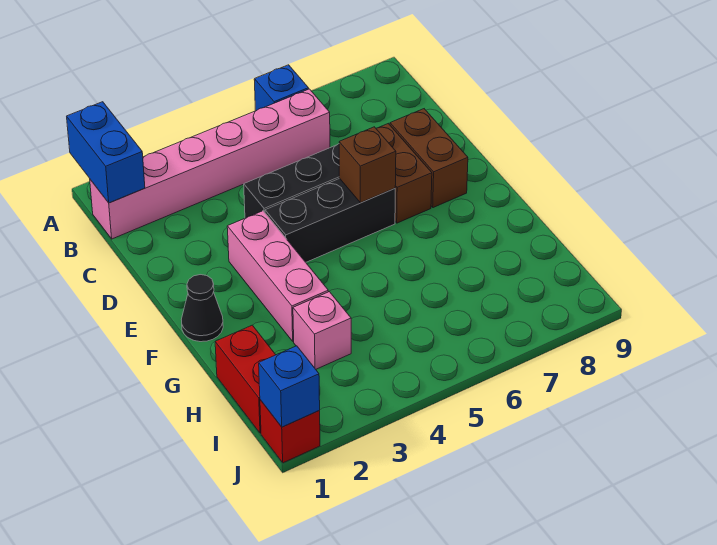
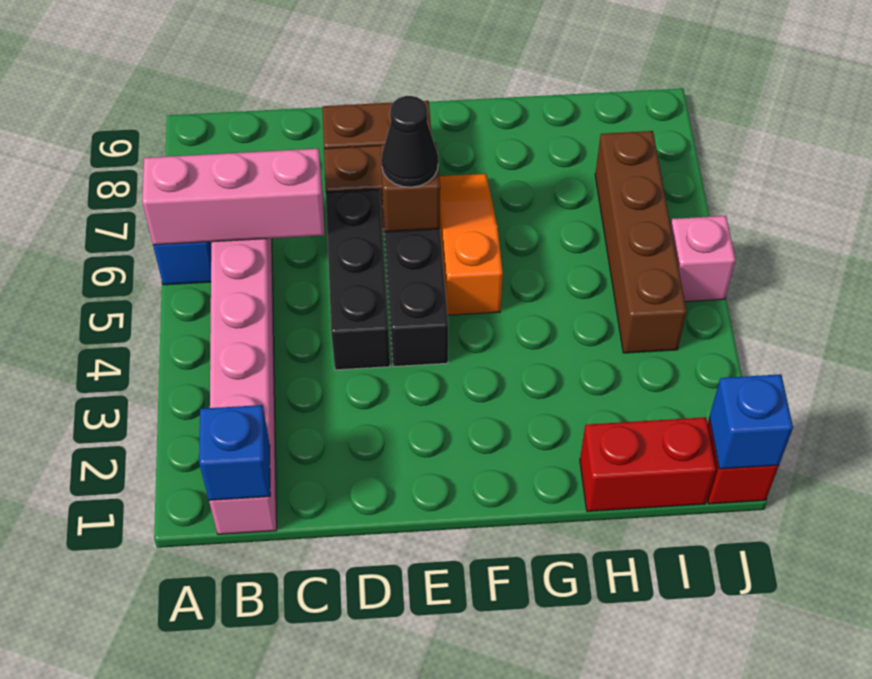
blue brick A1:B1 level 2 -> blue brick B1 level 2
pink brick E3:G3 level 1 -> pink brick A6:C6 level 2
black cone F1 level 1 -> black cone E6 level 3
none -> orange slope F5:F7 level 1 top 5
pink brick H3 level 1 -> pink brick J5 level 1
none -> brown brick I4:I7 level 1

